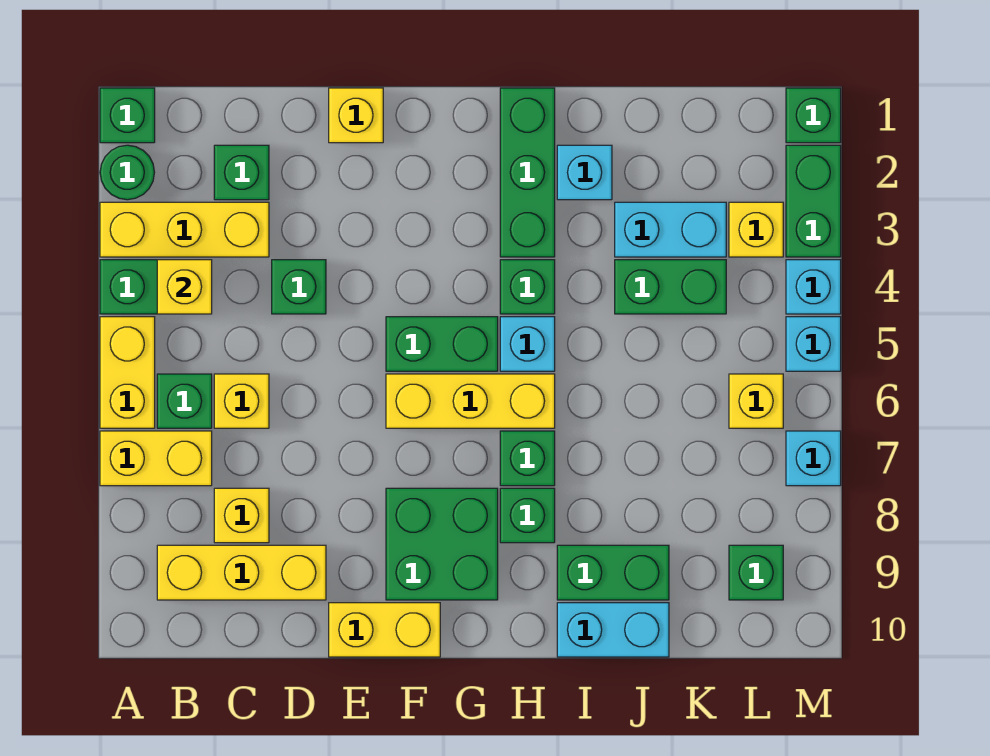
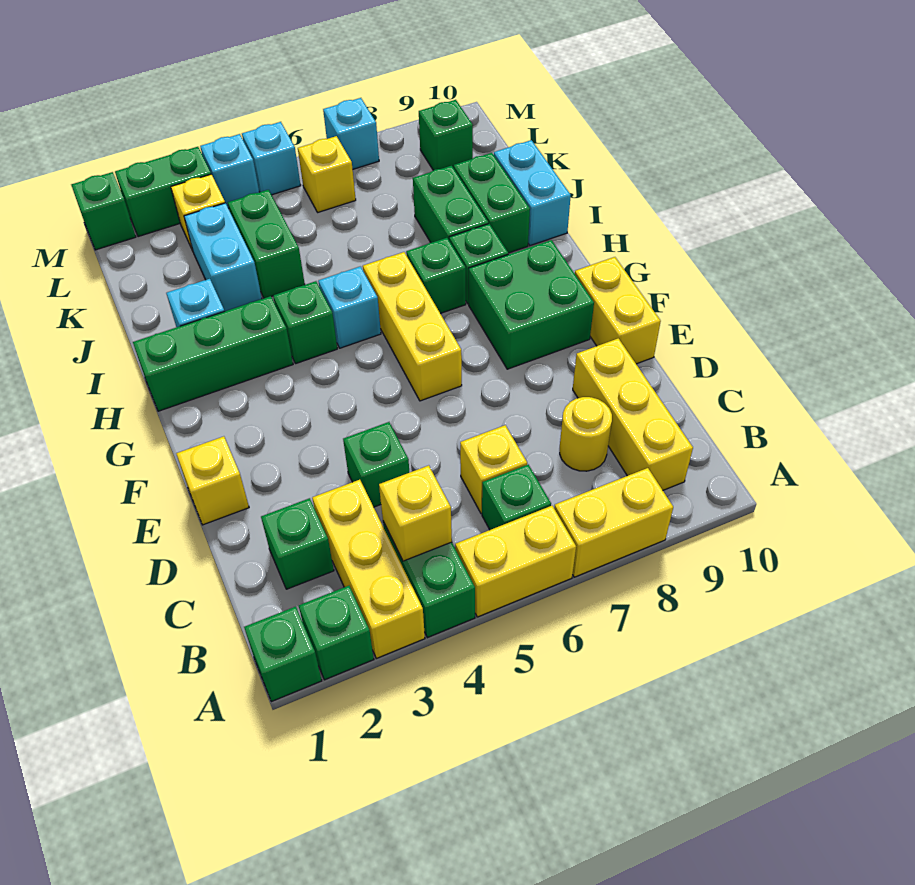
green round brick A2 level 1 -> green brick A2 level 1
yellow brick A7:B7 level 1 -> yellow brick A7:A8 level 1
yellow brick C8 level 1 -> yellow round brick C8 level 1
green brick F5:G5 level 1 -> green brick I8:J8 level 1

